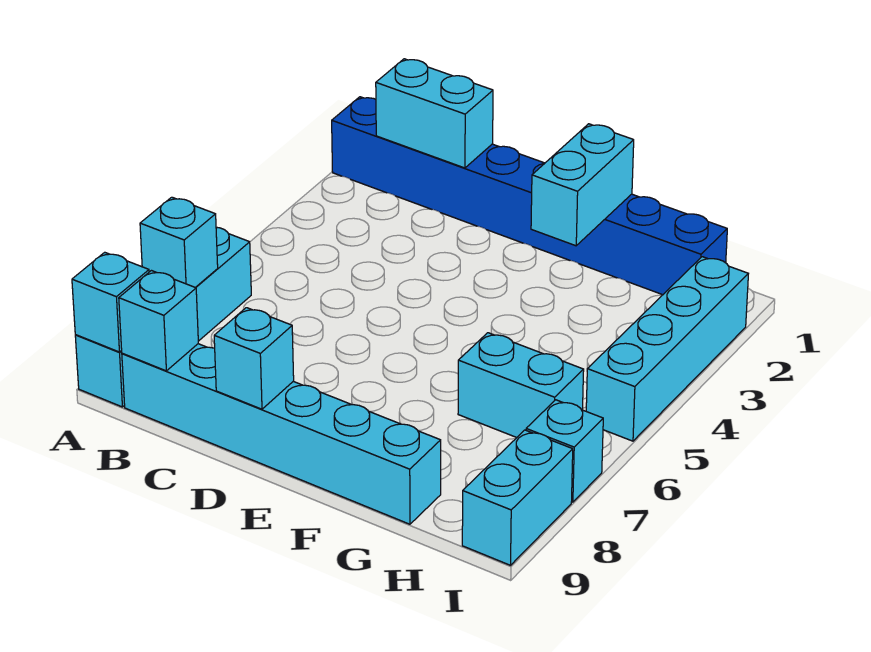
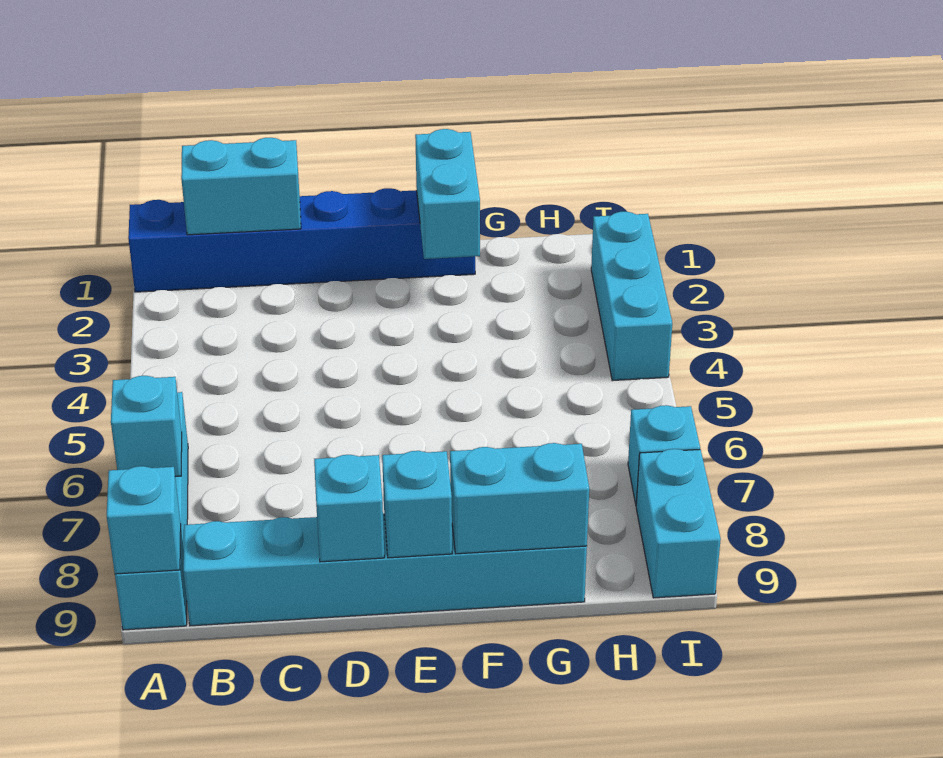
blue brick A1:H1 level 1 -> blue brick A1:F1 level 1
cyan brick B9 level 2 -> cyan brick E9 level 2
cyan brick G6:H6 level 1 -> cyan brick F9:G9 level 2
cyan brick I2:I5 level 1 -> cyan brick I2:I4 level 1

